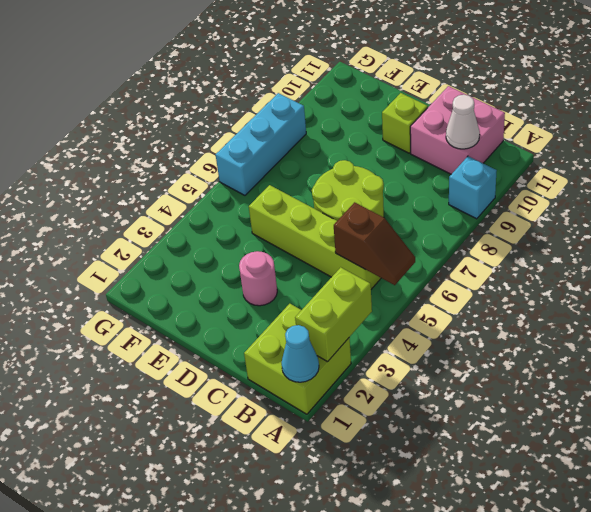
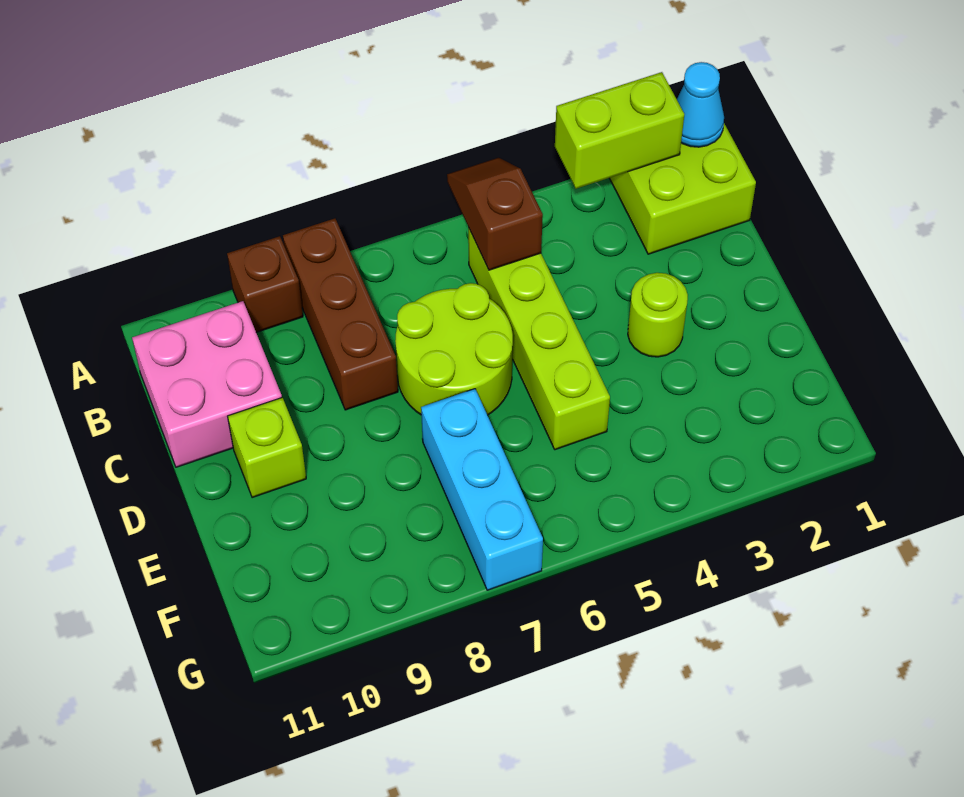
none -> brown brick A8:C8 level 1
cyan brick A9 level 1 -> brown brick A9 level 1
white cone B10 level 2 -> none
pink round brick D3 level 1 -> lime round brick D3 level 1
cyan brick G6:G8 level 1 -> cyan brick E7:G7 level 1

